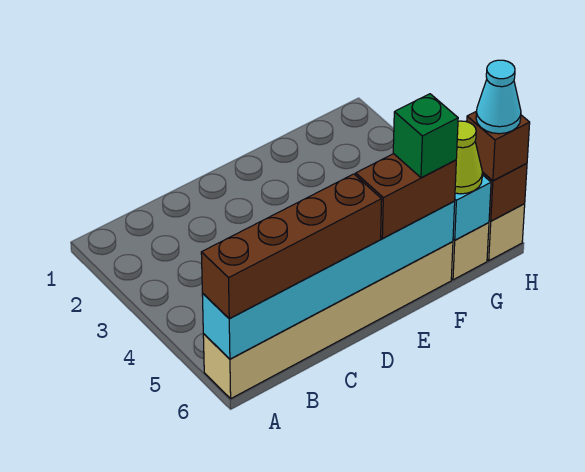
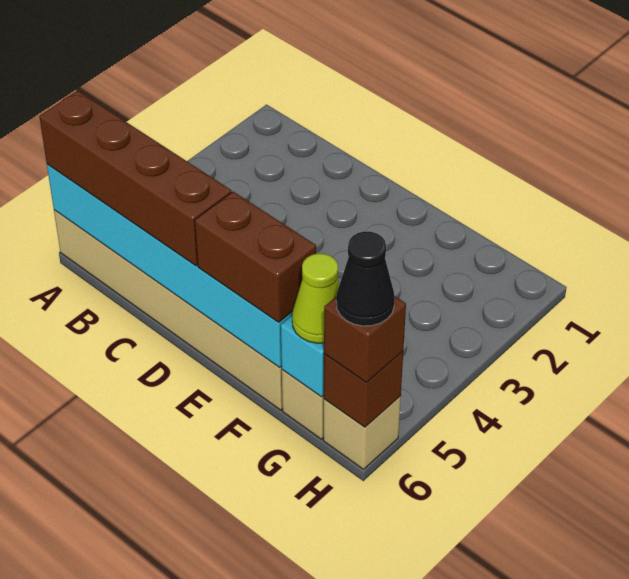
green brick F6 level 4 -> none
cyan cone H6 level 4 -> black cone H6 level 4

